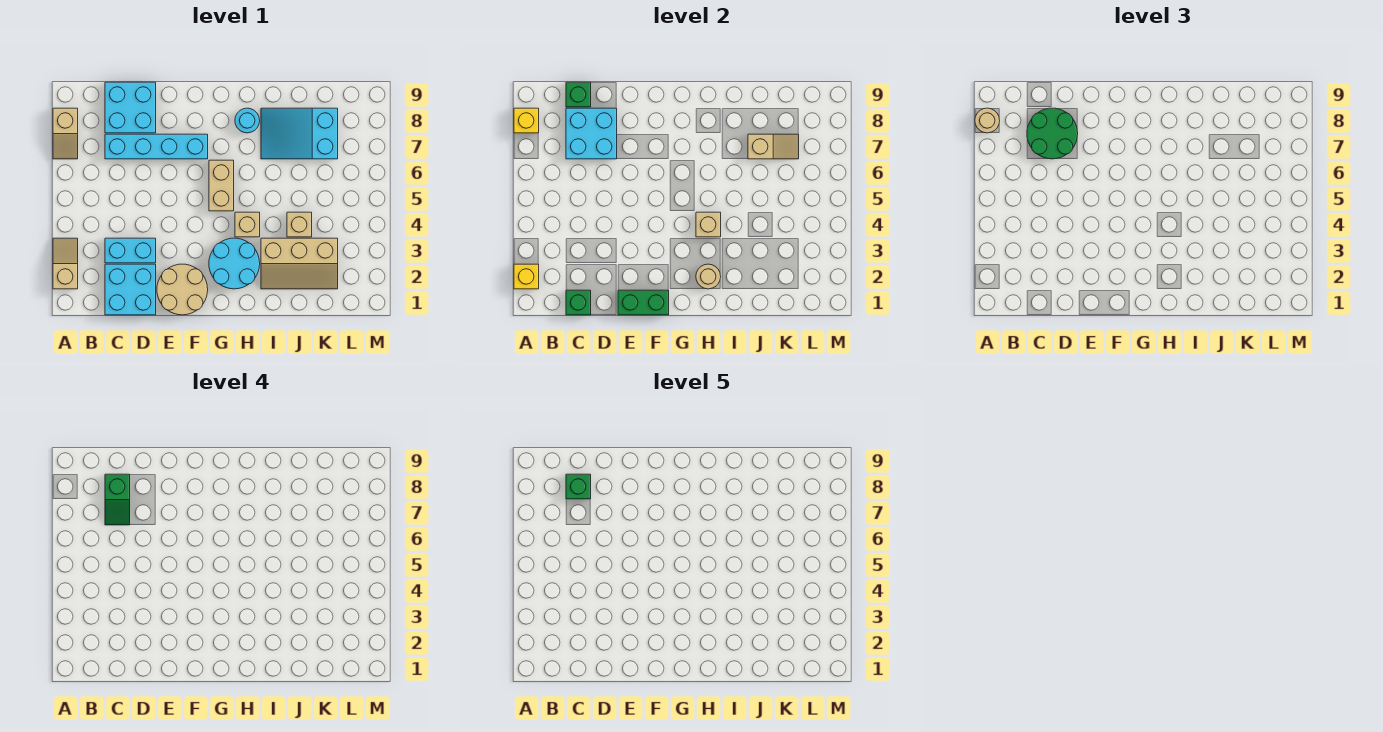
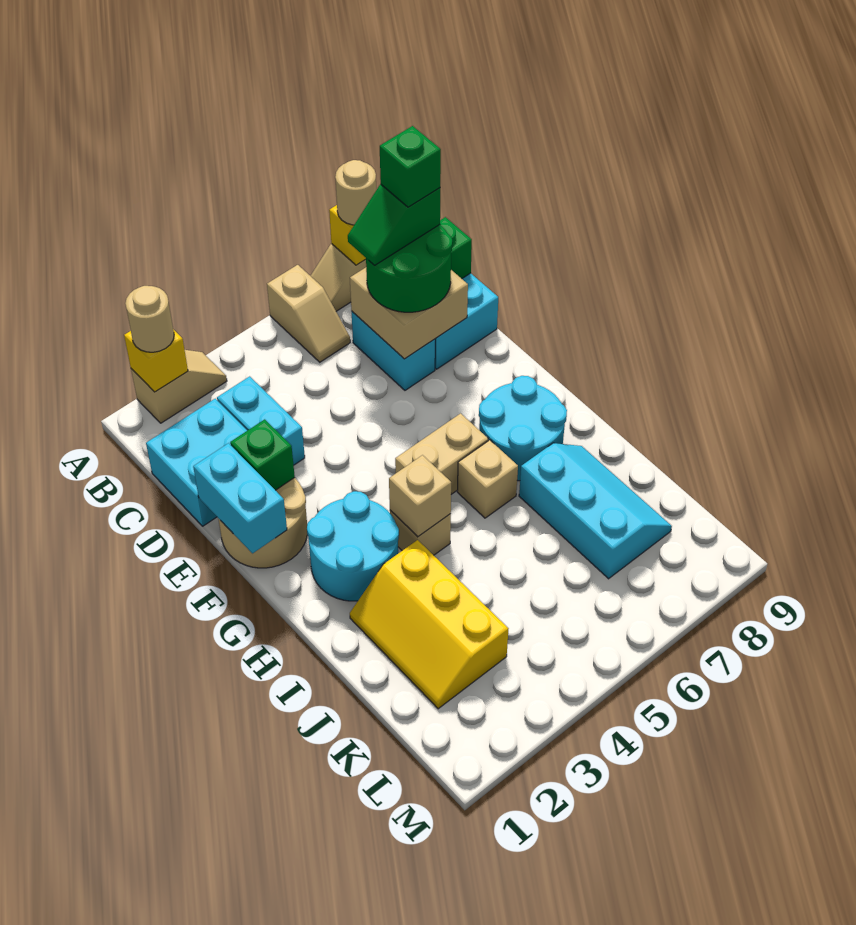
green brick C1 level 2 -> green brick E2 level 2
cyan brick C7:F7 level 1 -> cyan brick C7:D7 level 1
cyan brick C7:D8 level 2 -> tan brick C7:D8 level 2
green brick E1:F1 level 2 -> cyan brick E1:F1 level 2
tan round brick H2 level 2 -> tan round brick A2 level 3
cyan round brick H8 level 1 -> cyan round brick G7:H8 level 1
tan slope I2:K3 level 1 top 3 -> yellow slope I2:K3 level 1 top 3
cyan slope I7:K8 level 1 top K -> cyan slope I7:K8 level 1 top 7
tan brick J4 level 1 -> tan brick H6 level 1
tan slope J7:K7 level 2 top J -> tan slope A6:B6 level 1 top A

